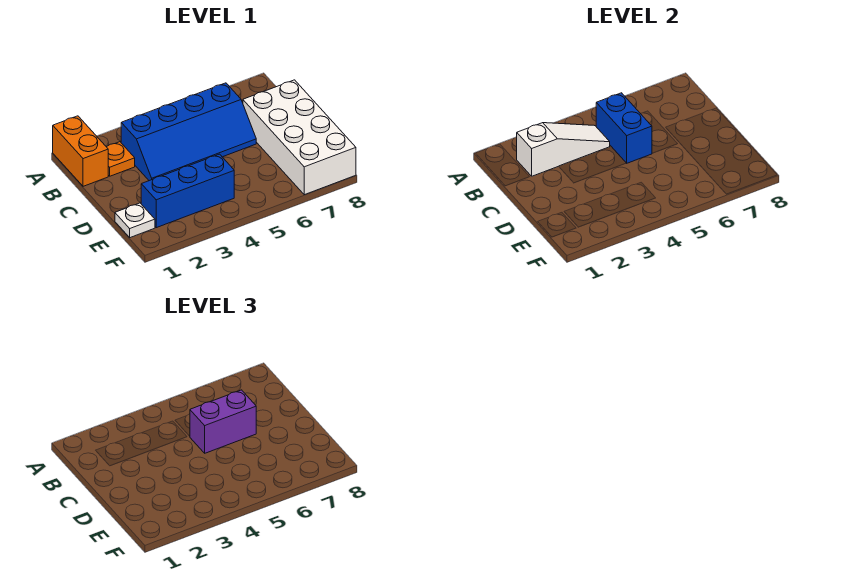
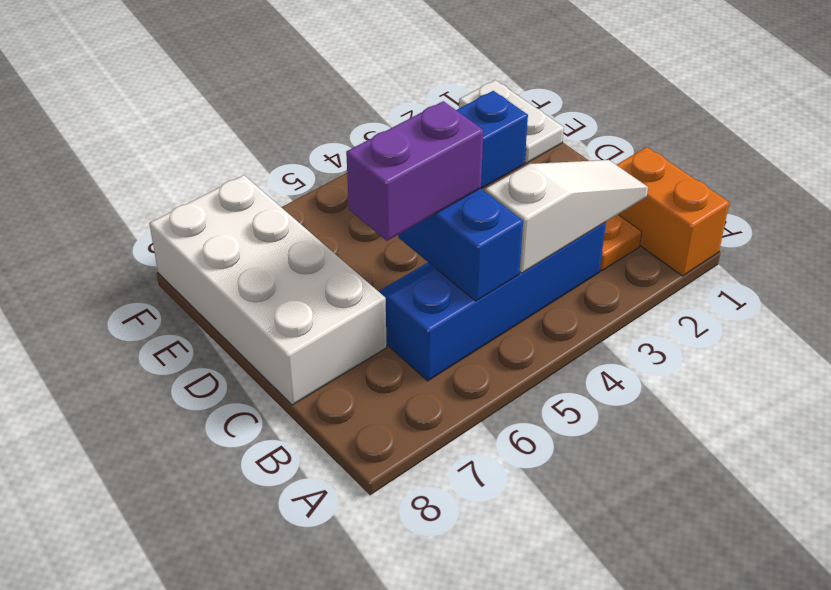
white slope B2:B4 level 2 top 2 -> white slope B2:B4 level 2 top 4
white plate E1 level 1 -> white plate E1:F1 level 1

